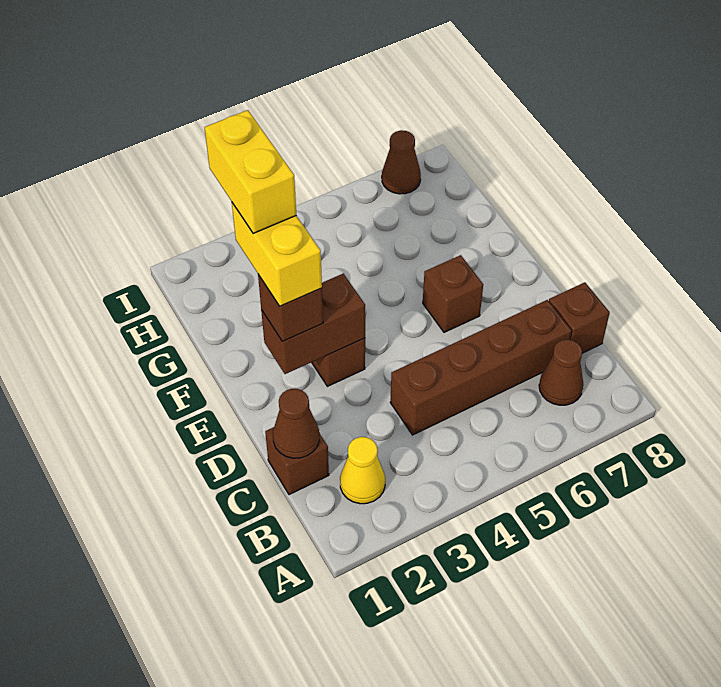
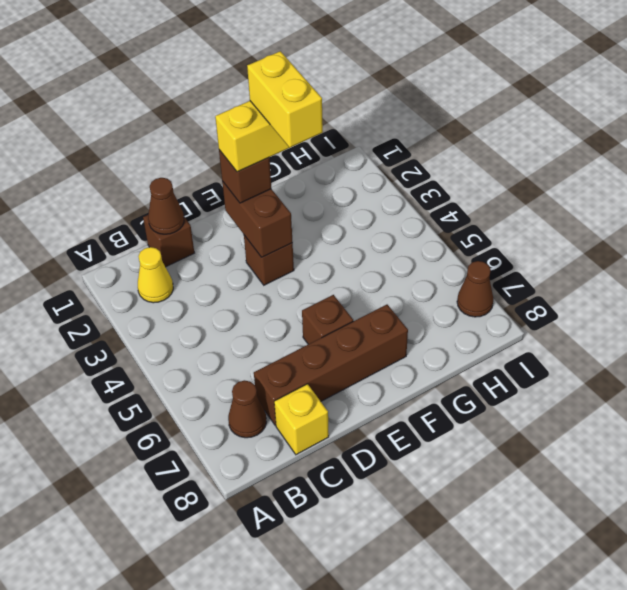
brown brick C4:C7 level 1 -> brown brick C7:F7 level 1
brown brick C8 level 1 -> yellow brick C8 level 1
yellow brick F2:G2 level 5 -> yellow brick F2:F3 level 5

